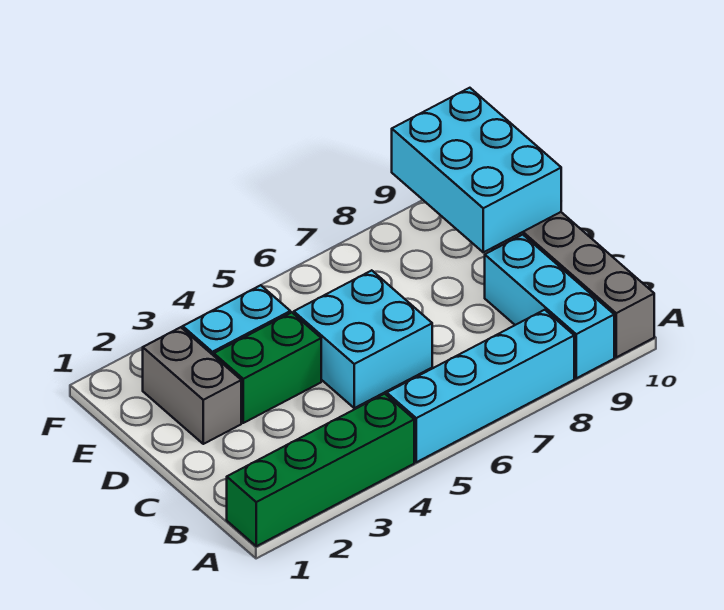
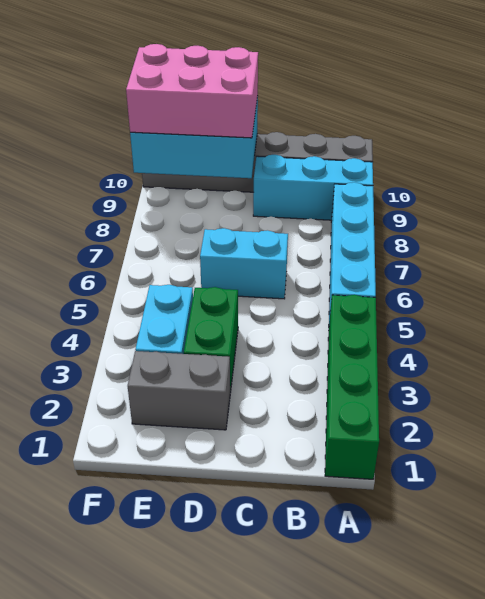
cyan brick C5:D6 level 1 -> cyan brick C6:D6 level 1
none -> pink brick D9:F10 level 3

